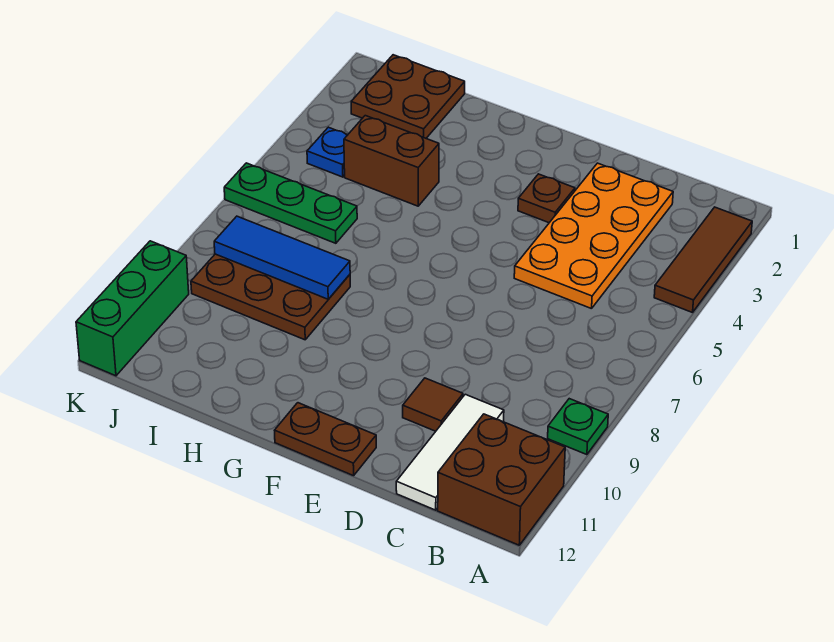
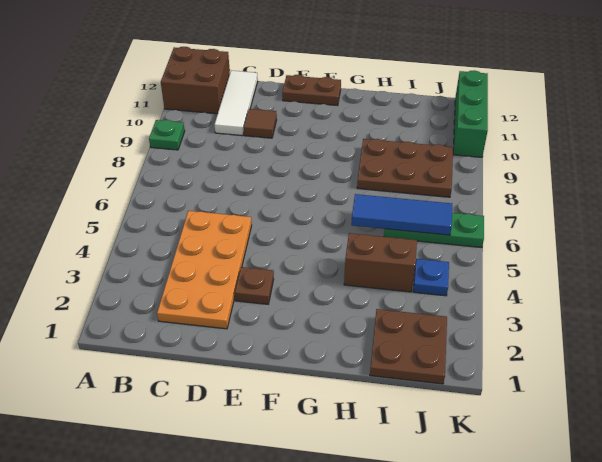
brown tile A2:A4 level 1 -> none
blue tile H8:J8 level 2 -> blue tile H6:J6 level 2

